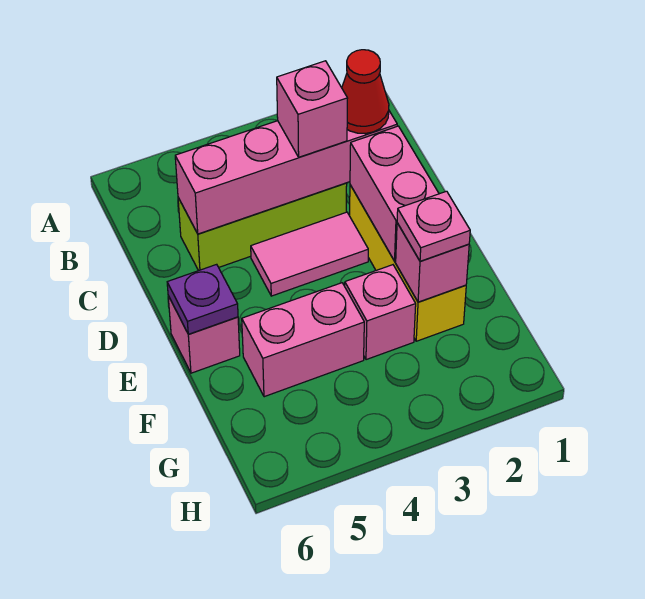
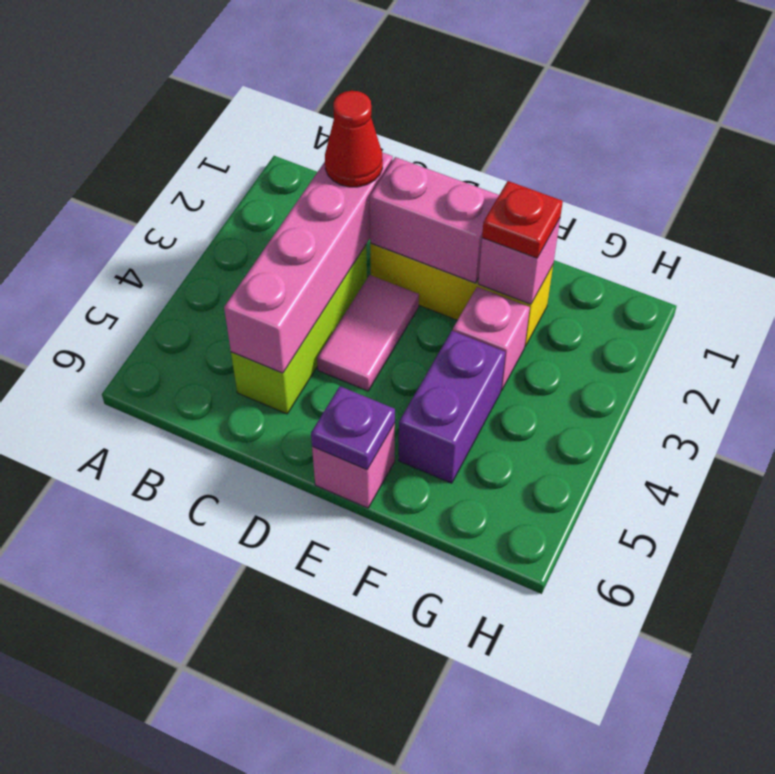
pink brick C3 level 3 -> none
pink plate F2 level 3 -> red plate F2 level 3
pink brick F4:F5 level 1 -> purple brick F4:F5 level 1

